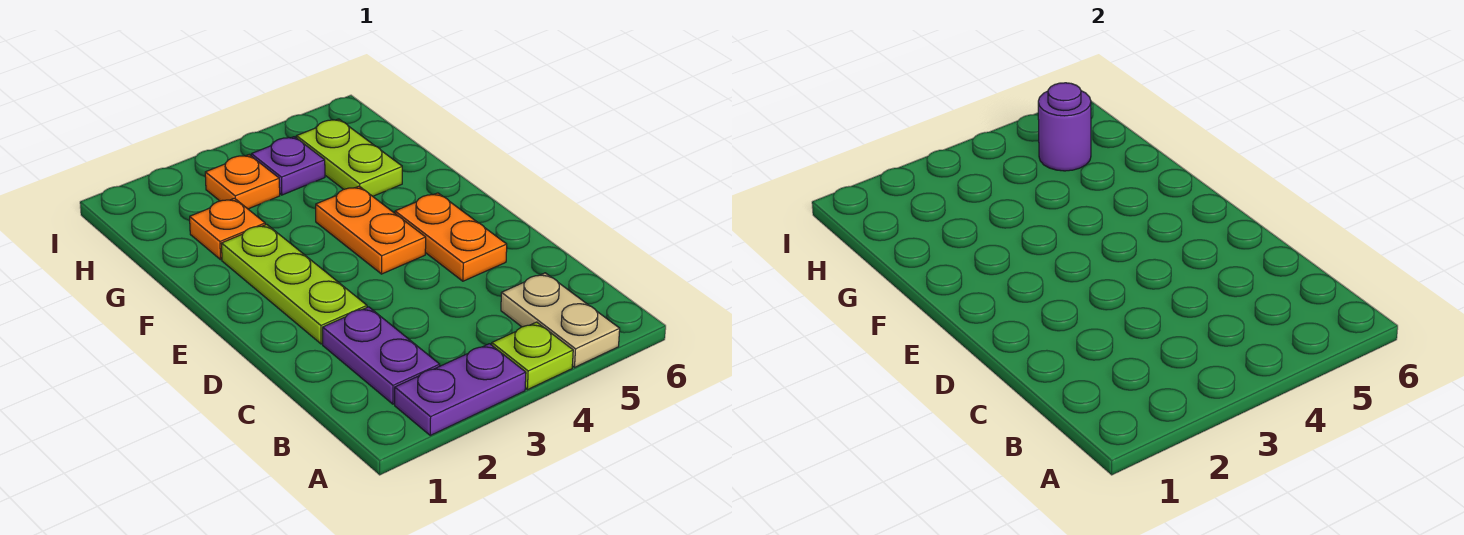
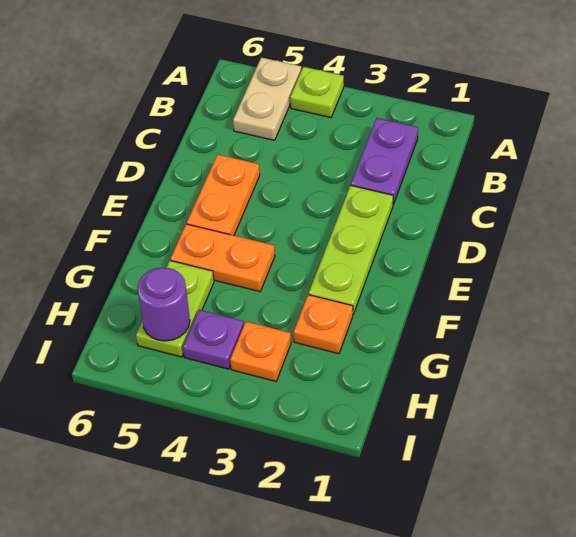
purple plate A2:A3 level 1 -> none
orange plate E4:F4 level 1 -> orange plate F4:F5 level 1

